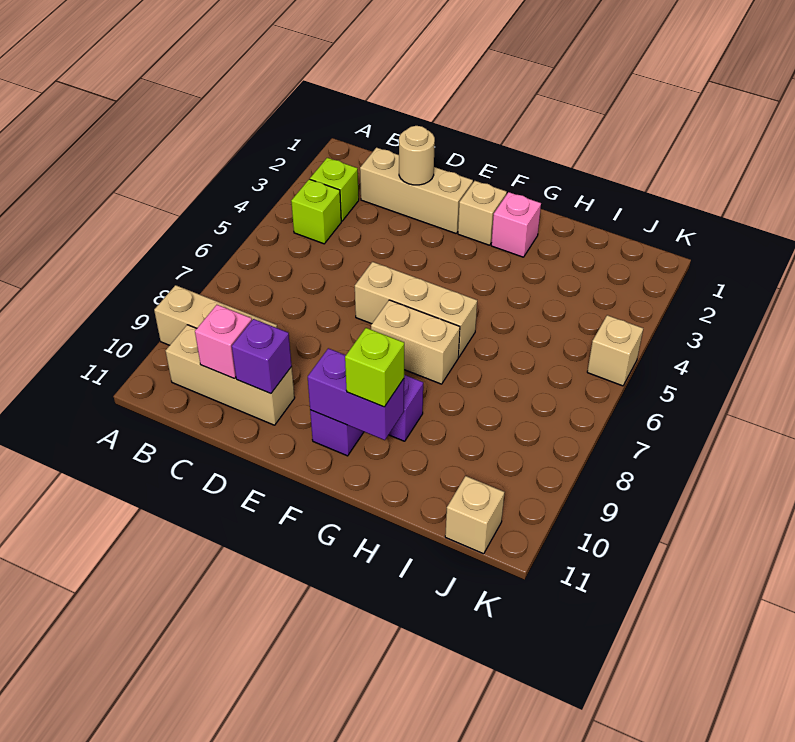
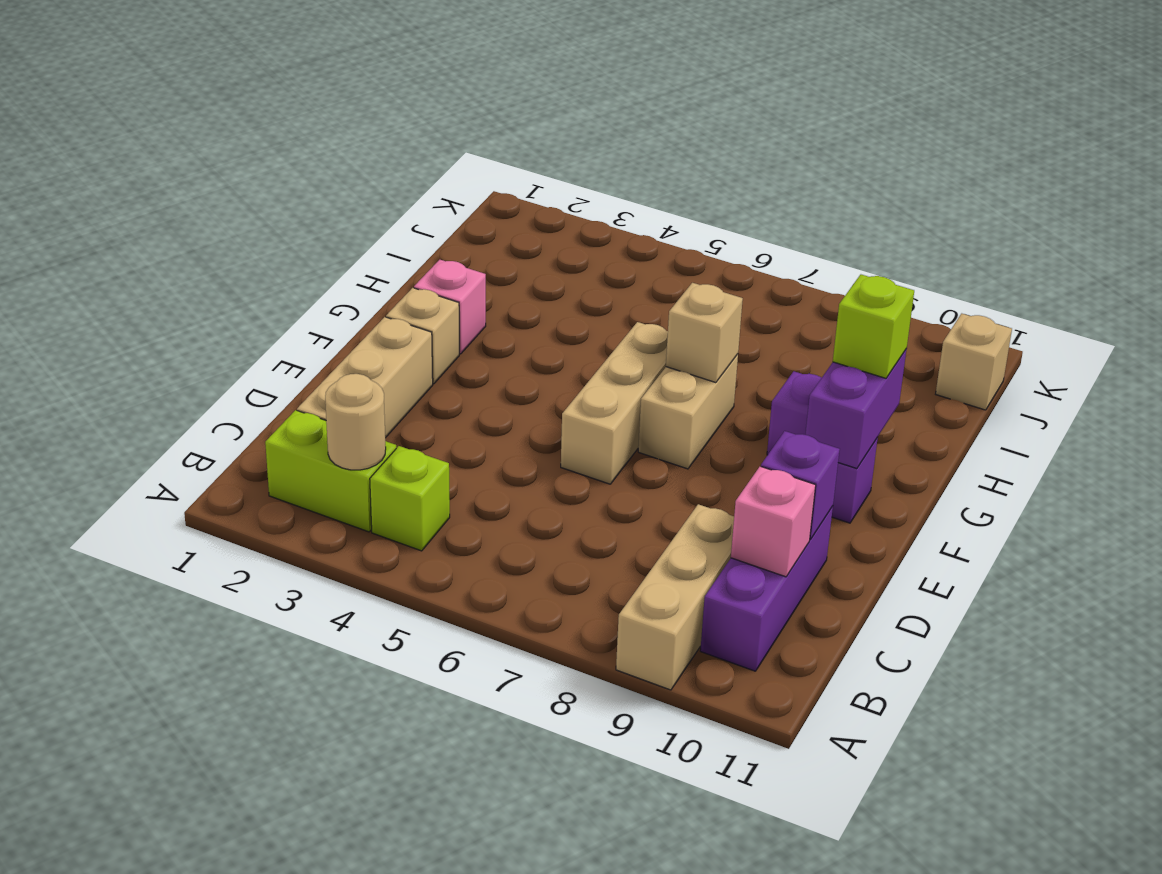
lime brick B3 level 1 -> lime brick B2:B3 level 1
tan brick B10:D10 level 1 -> purple brick B10:D10 level 1
tan round brick D2 level 2 -> tan round brick B3 level 2
tan brick K5 level 1 -> tan brick G7 level 2

